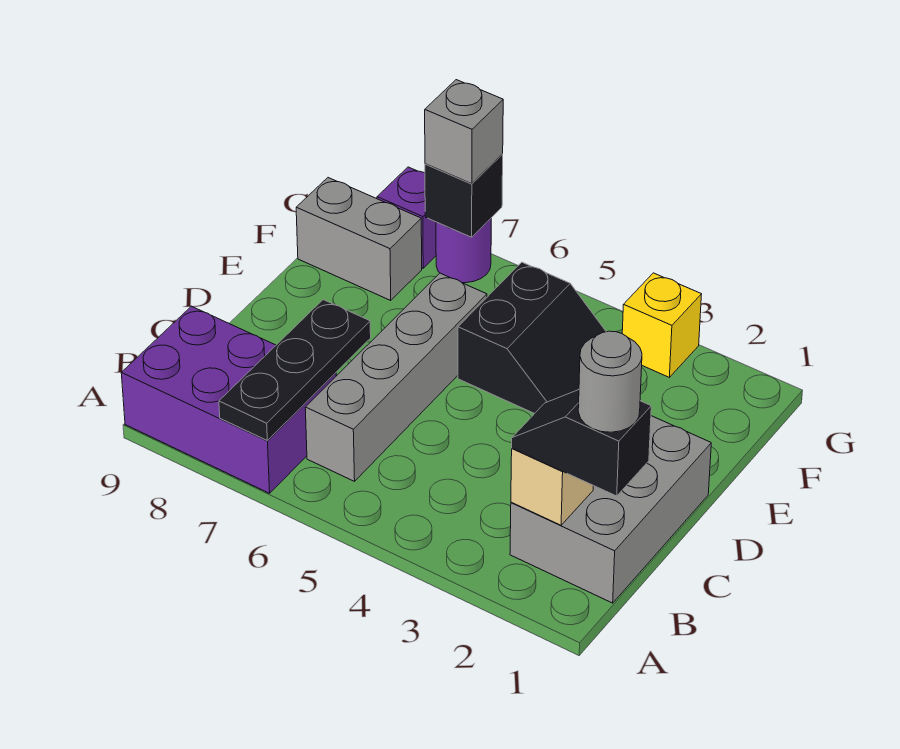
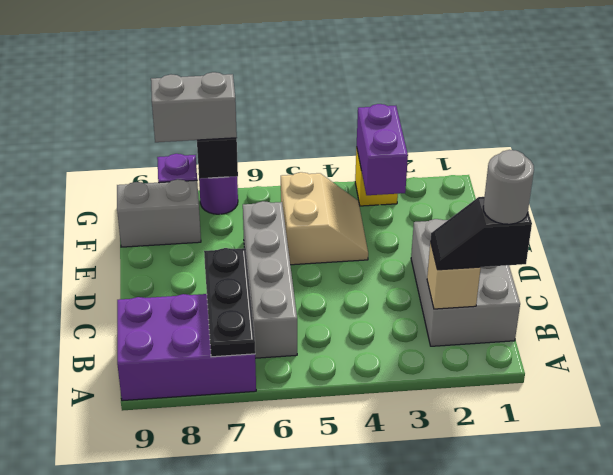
black slope E4:F5 level 1 top 5 -> tan slope E4:F5 level 1 top 5
none -> purple brick F3:G3 level 2
grey brick G7 level 3 -> grey brick G7:G8 level 3

